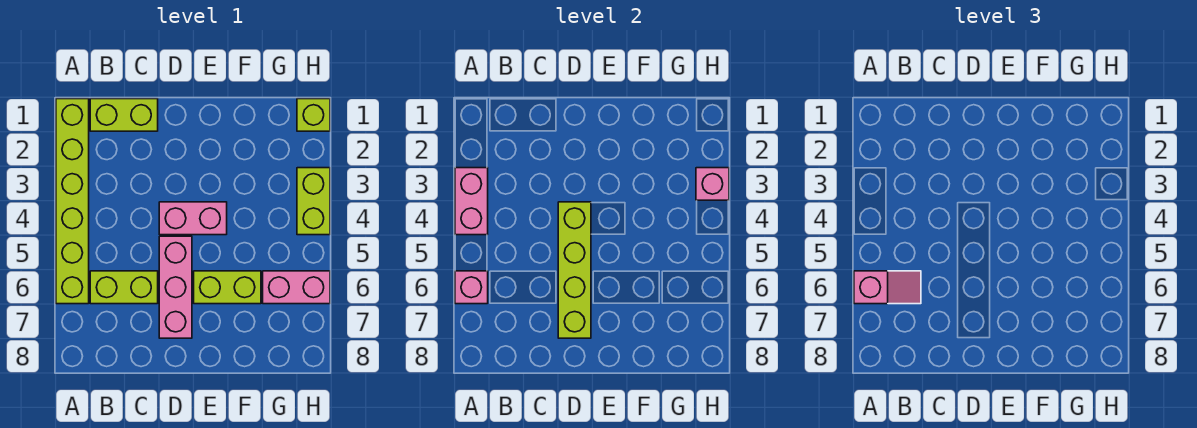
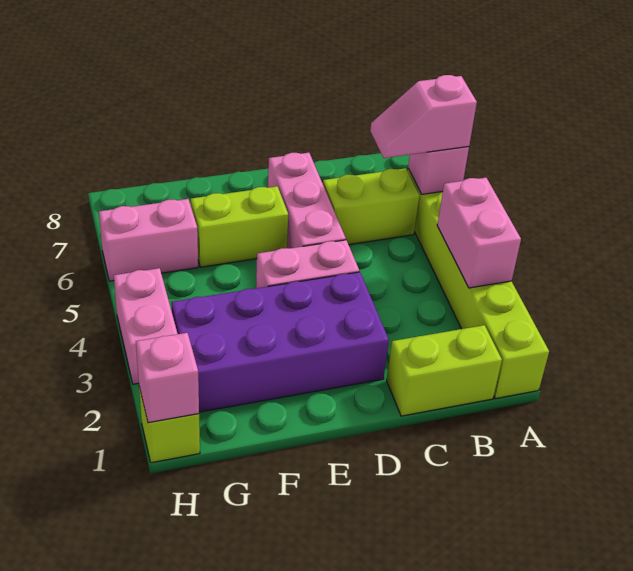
none -> purple brick D2:G3 level 1
lime brick D4:D7 level 2 -> none
lime brick H3:H4 level 1 -> pink brick H3:H4 level 1
pink brick H3 level 2 -> pink brick H1 level 2

